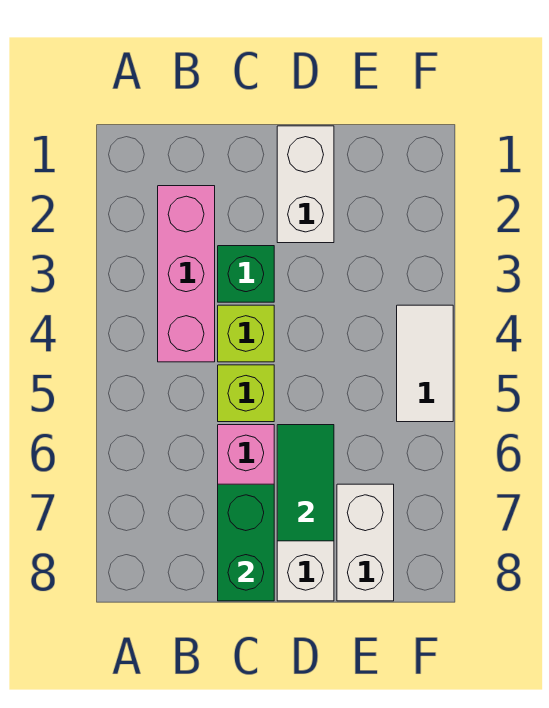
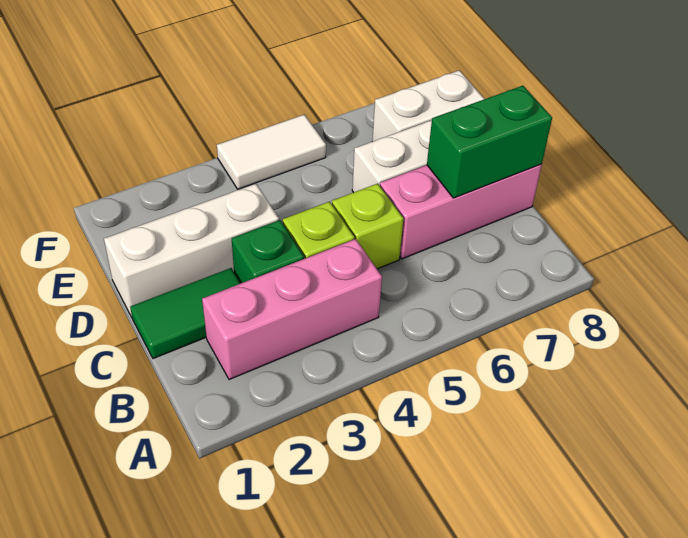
white brick D1:D2 level 1 -> white brick D1:D3 level 1
green tile D6:D7 level 2 -> green tile C1:C2 level 1

